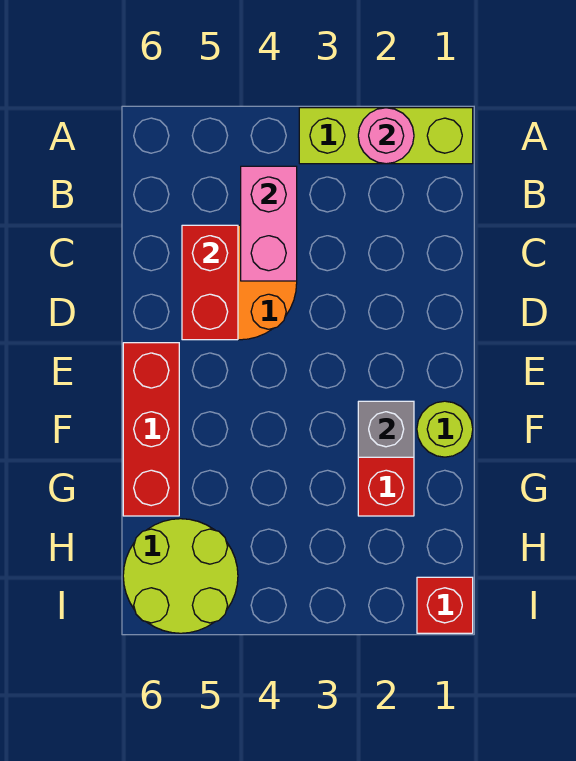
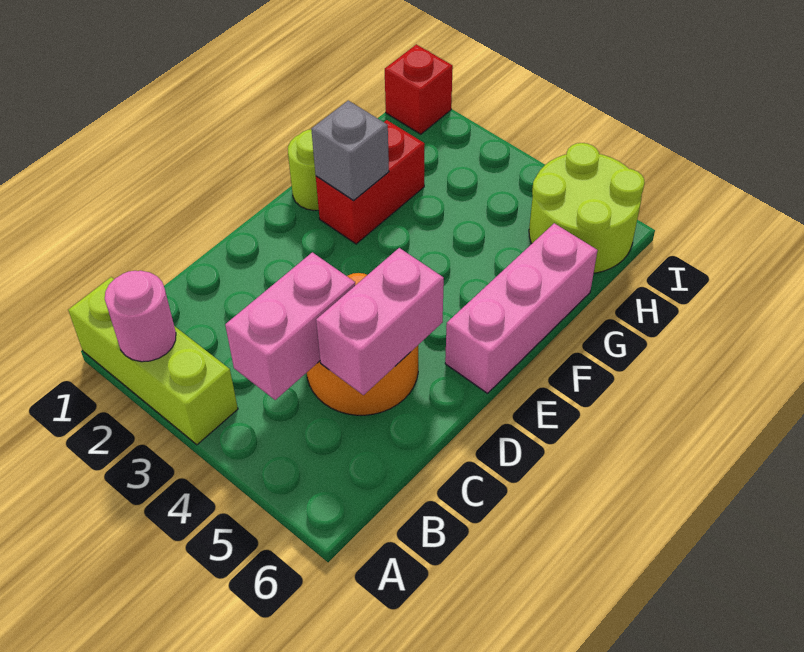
red brick C5:D5 level 2 -> pink brick C5:D5 level 2
red brick E6:G6 level 1 -> pink brick E6:G6 level 1

